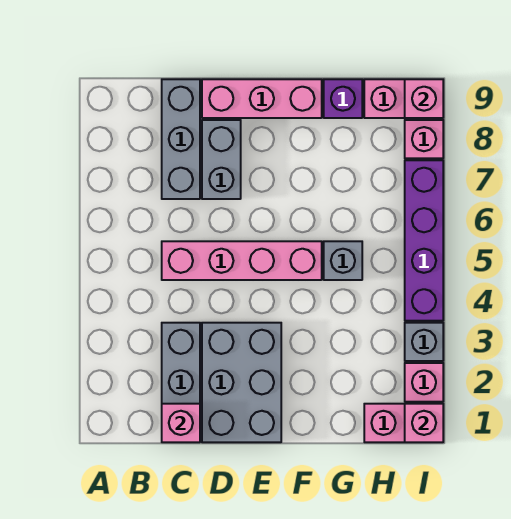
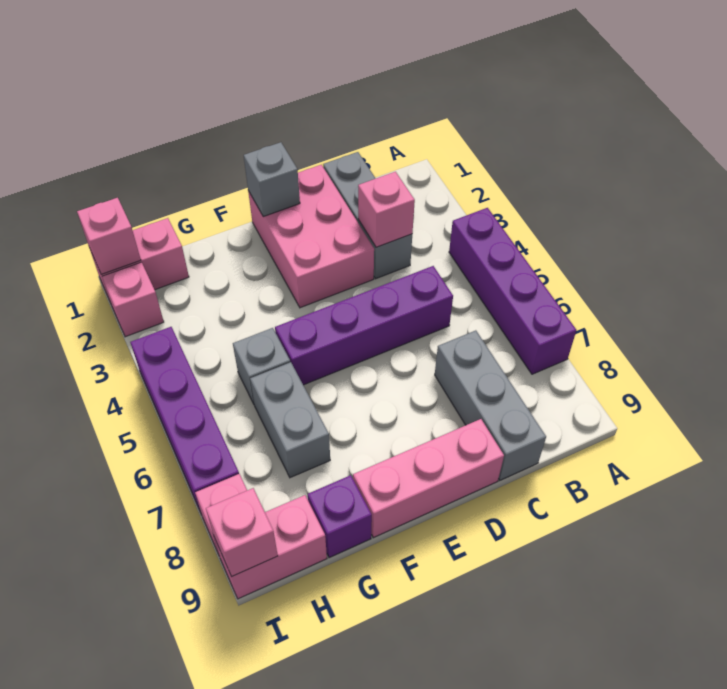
none -> purple brick A4:A7 level 1
pink brick C1 level 2 -> pink brick C3 level 2
pink brick C5:F5 level 1 -> purple brick C5:F5 level 1
grey brick D1:E3 level 1 -> pink brick D1:E3 level 1
grey brick D7:D8 level 1 -> grey brick G6:G7 level 1
grey brick I3 level 1 -> grey brick E1 level 2

